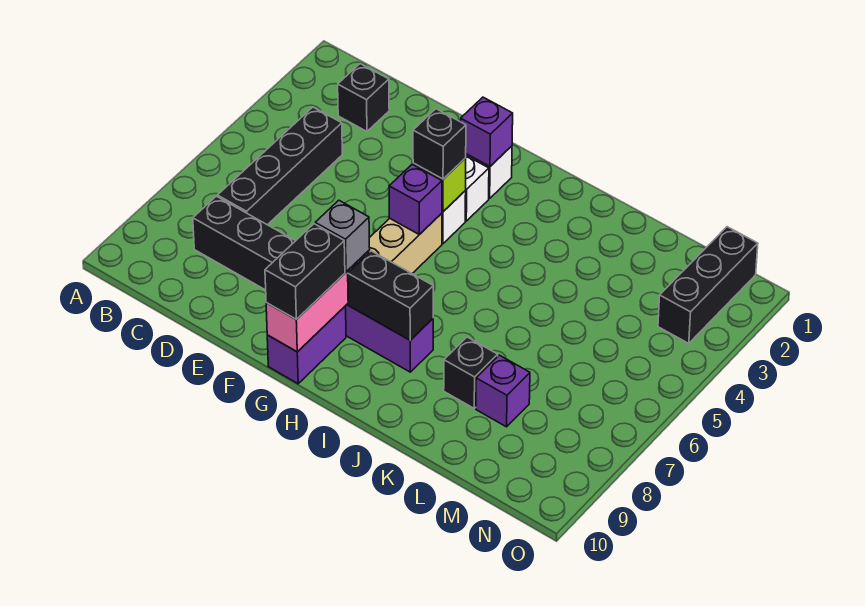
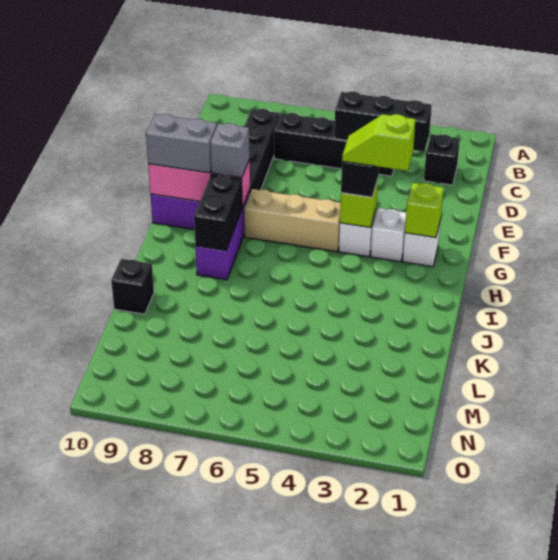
purple brick G2 level 2 -> lime brick G2 level 2
none -> lime slope G3:G4 level 4 top 3
purple brick G5 level 2 -> none
black brick G9:G10 level 3 -> grey brick G9:G10 level 3
black brick K8 level 1 -> black brick K10 level 1
purple brick L8 level 1 -> none
black brick N1:N3 level 1 -> black brick C3:C5 level 2

